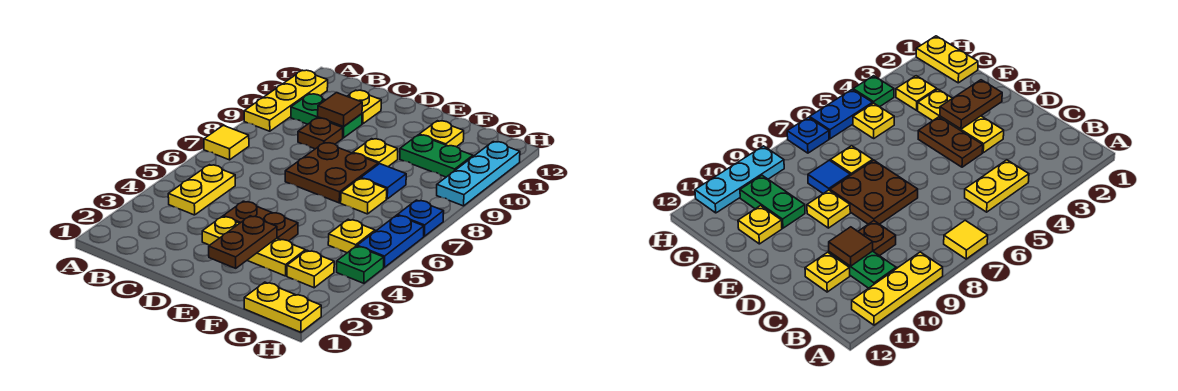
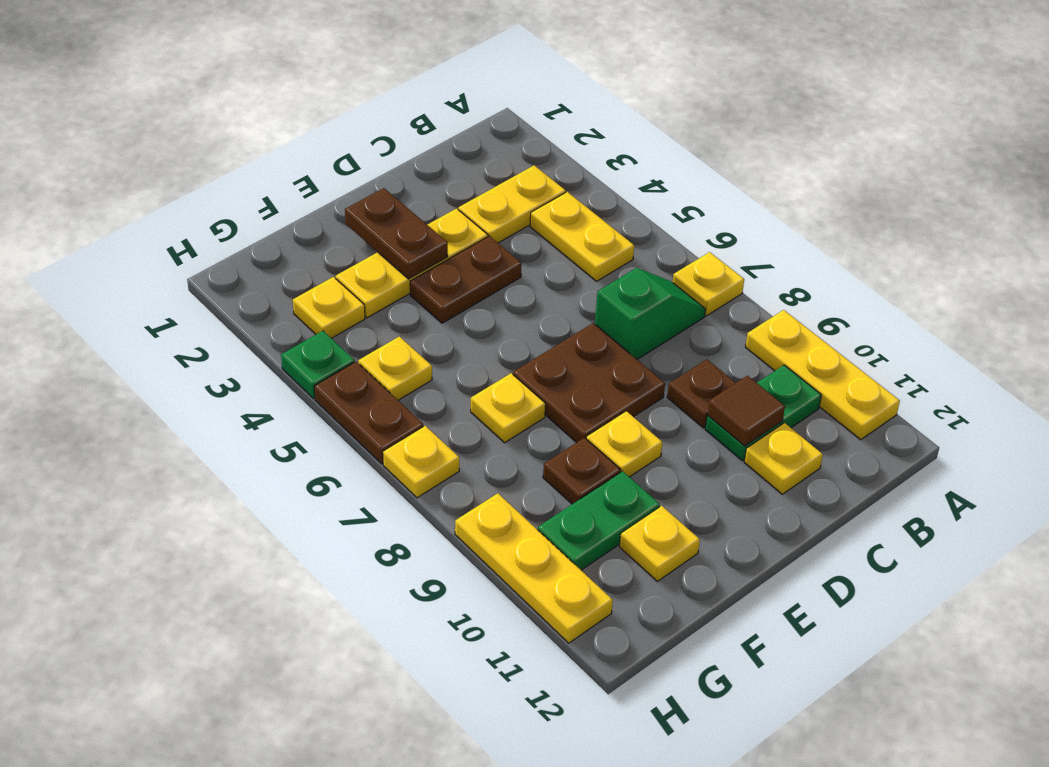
yellow tile A7 level 1 -> yellow plate A7 level 1
none -> green slope B7:C7 level 1 top C
blue tile F8 level 1 -> none
none -> brown plate F9 level 1
yellow plate G1:H1 level 1 -> yellow plate B3:C3 level 1
blue plate H5:H6 level 1 -> brown plate H5:H6 level 1
blue plate H7 level 1 -> yellow plate H7 level 1
cyan plate H9:H11 level 1 -> yellow plate H9:H11 level 1

